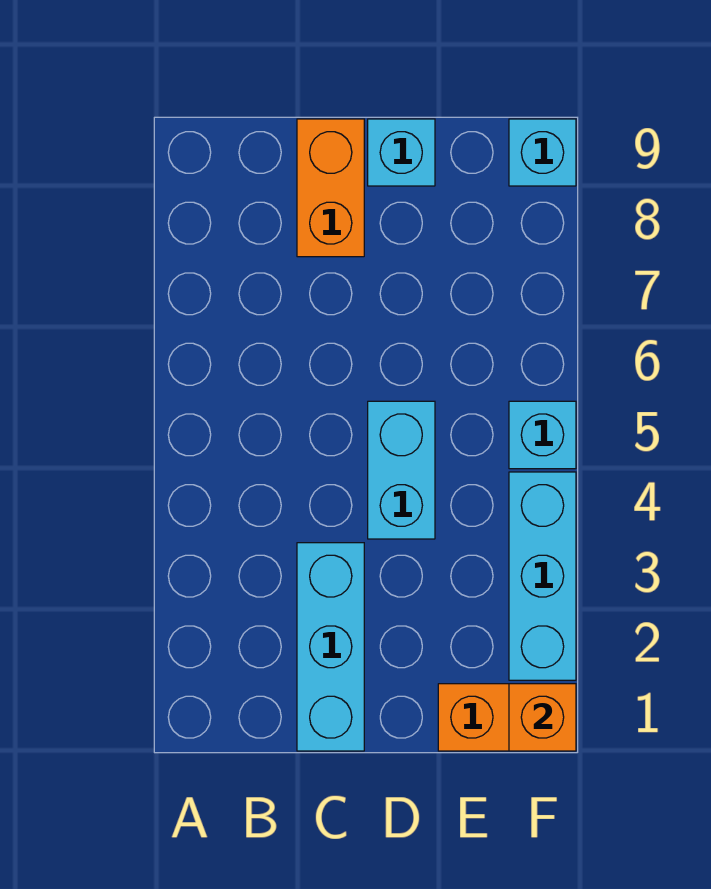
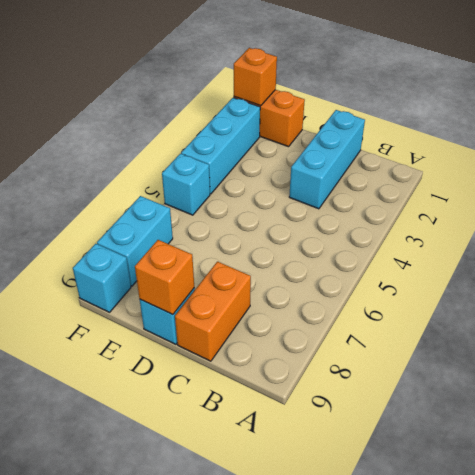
cyan brick D4:D5 level 1 -> cyan brick F7:F8 level 1
none -> orange brick D9 level 2

